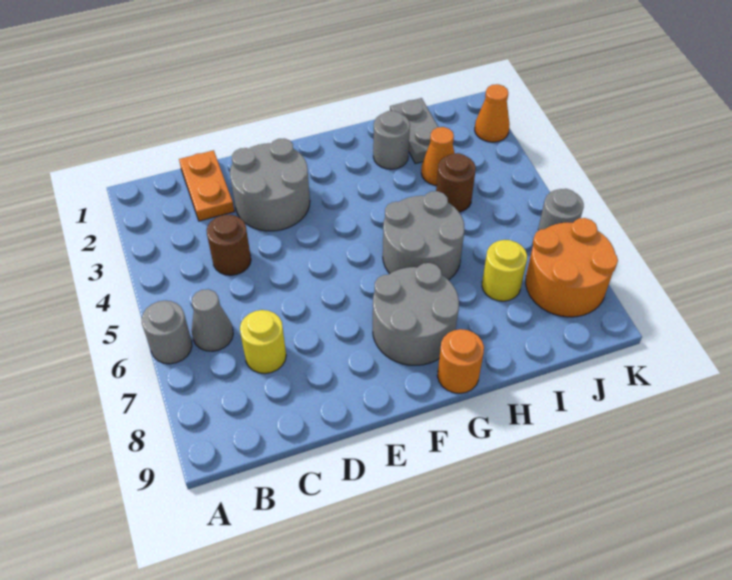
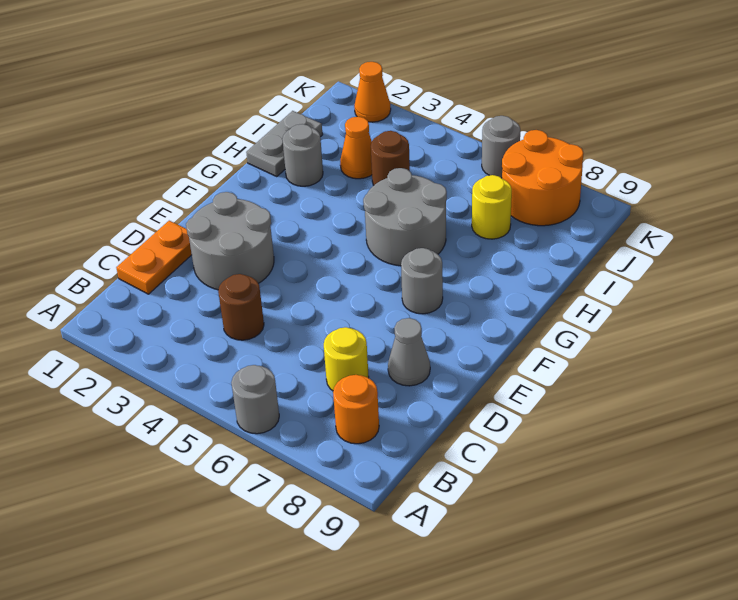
grey cone B6 level 1 -> grey cone D8 level 1
orange plate C1:C2 level 1 -> orange plate C1:D1 level 1
grey round brick F7:G8 level 1 -> grey round brick F7 level 1
orange round brick G9 level 1 -> orange round brick B8 level 1
grey plate I1:I2 level 1 -> grey plate H1:I1 level 1

